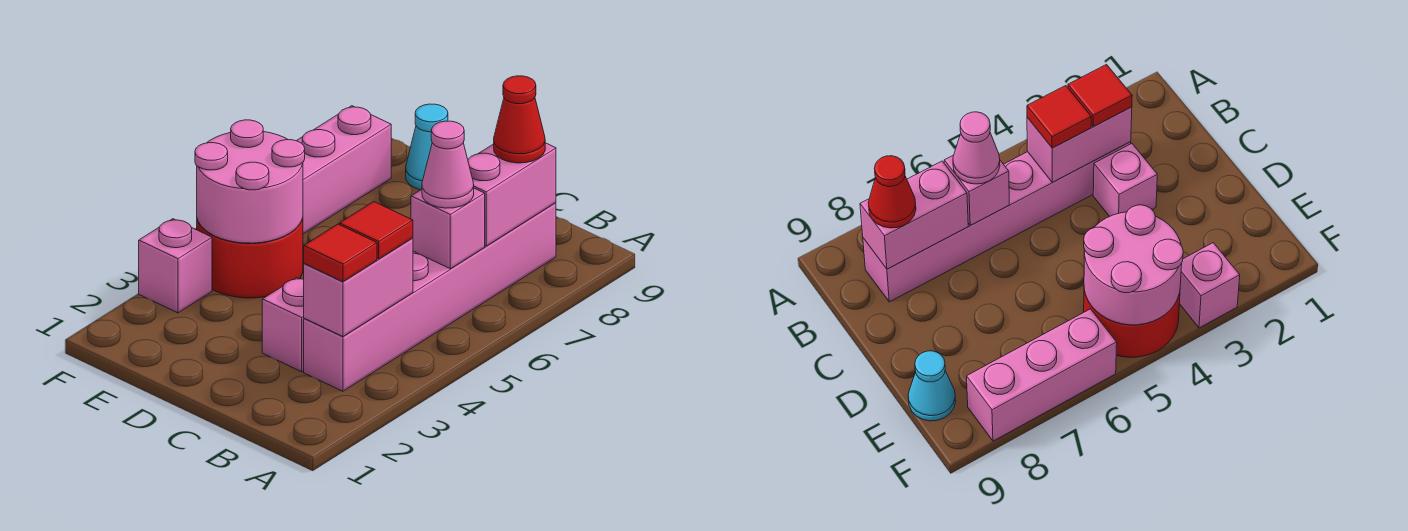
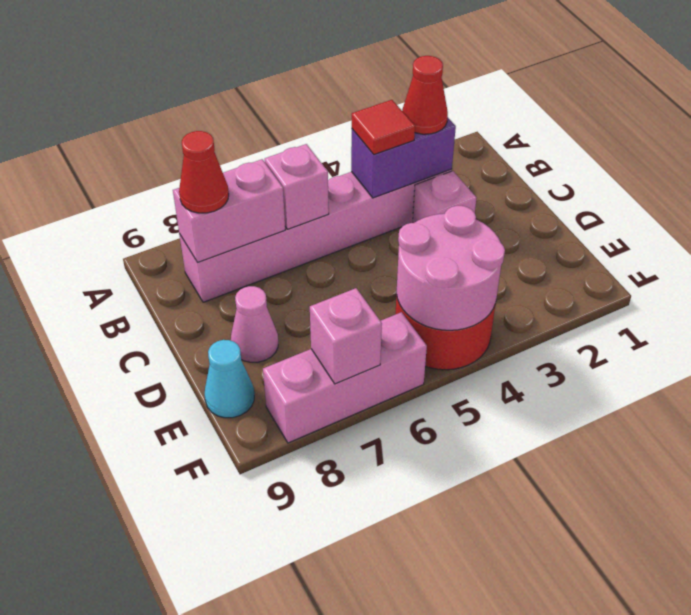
pink brick B3:B4 level 2 -> purple brick B3:B4 level 2
red tile B3 level 3 -> red cone B3 level 3
pink cone B6 level 3 -> pink cone D8 level 1
pink brick F3 level 1 -> pink brick F7 level 2

